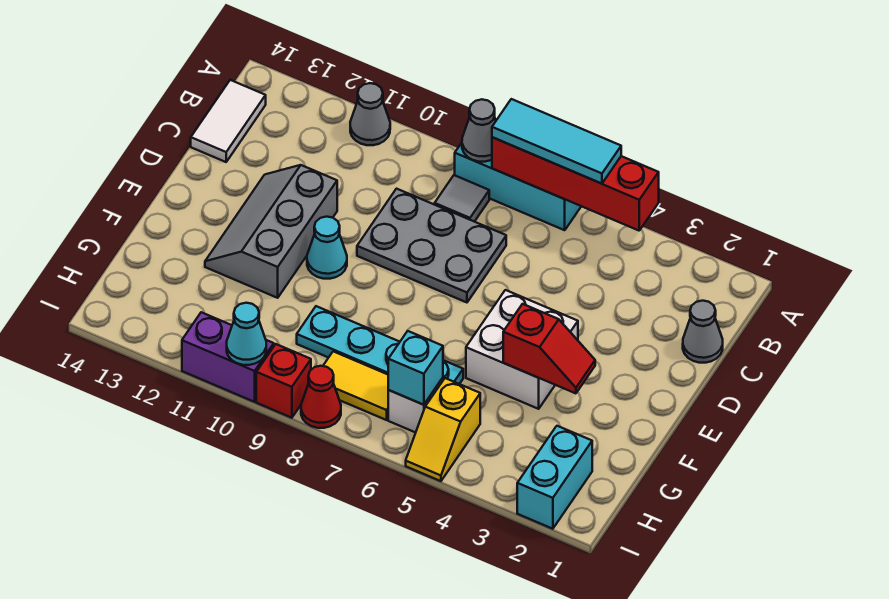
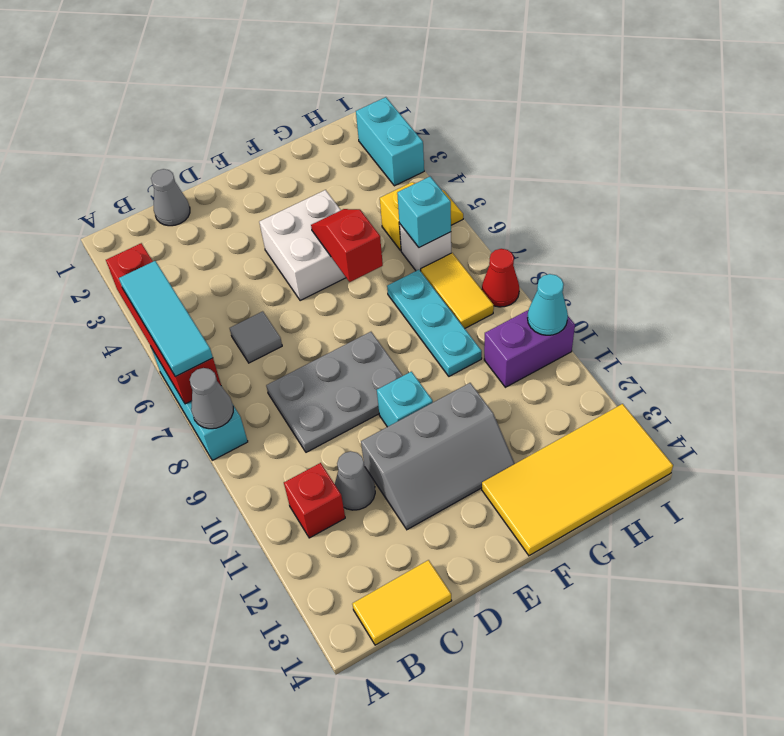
grey cone A11 level 1 -> grey cone C11 level 1
grey tile B8 level 1 -> grey tile C6 level 1
white tile B14:C14 level 1 -> yellow tile B14:C14 level 1
grey plate C7:D9 level 1 -> grey plate C8:E9 level 1
cyan cone E10 level 1 -> cyan brick E10 level 1
red slope F3:F4 level 2 top 4 -> red slope F5:F6 level 2 top 6
none -> yellow tile F13:I14 level 1
cyan plate G6:G9 level 1 -> cyan plate G7:G9 level 1
cyan brick H2:I2 level 1 -> cyan brick I2:I3 level 1
red brick I9 level 1 -> red brick B11 level 1
purple brick I10:I11 level 1 -> purple brick H10:I10 level 1

